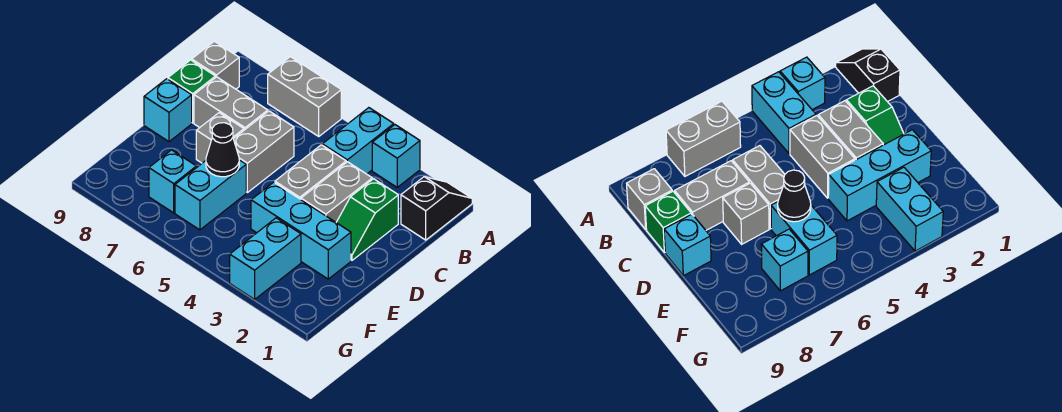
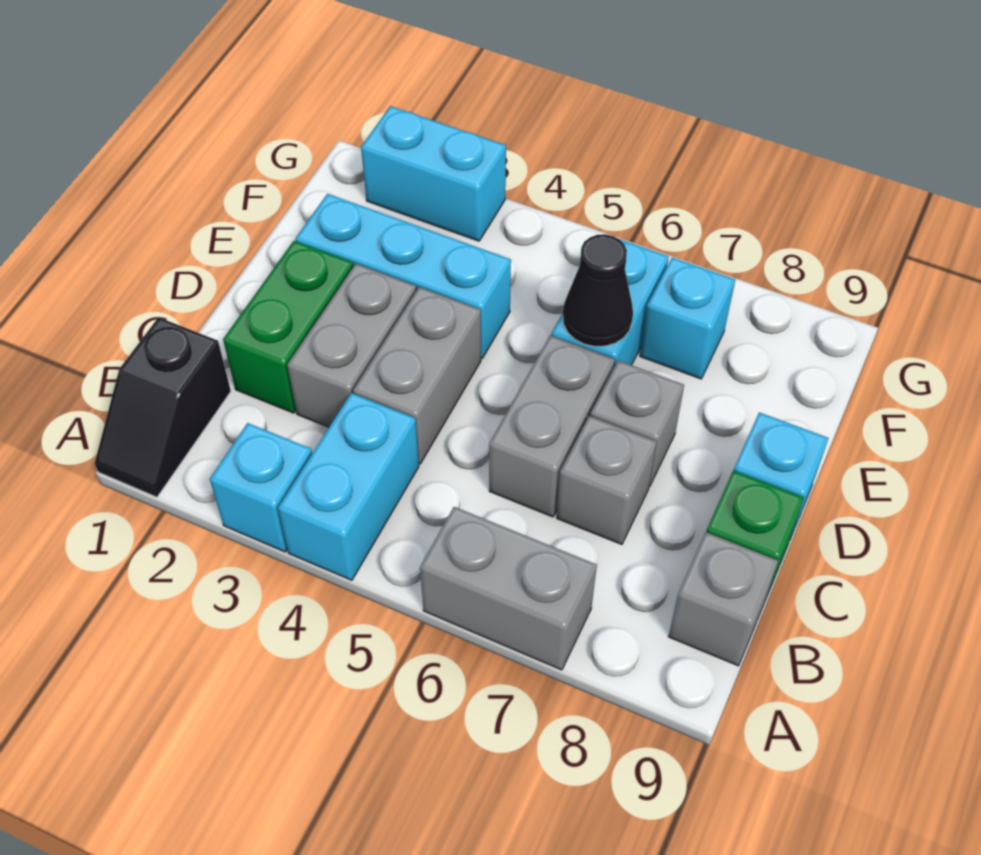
green slope C2:D2 level 1 top C -> green brick C2:D2 level 1
grey brick C7:C8 level 1 -> grey brick C7 level 1
cyan brick F3:G3 level 1 -> cyan brick G2:G3 level 1

